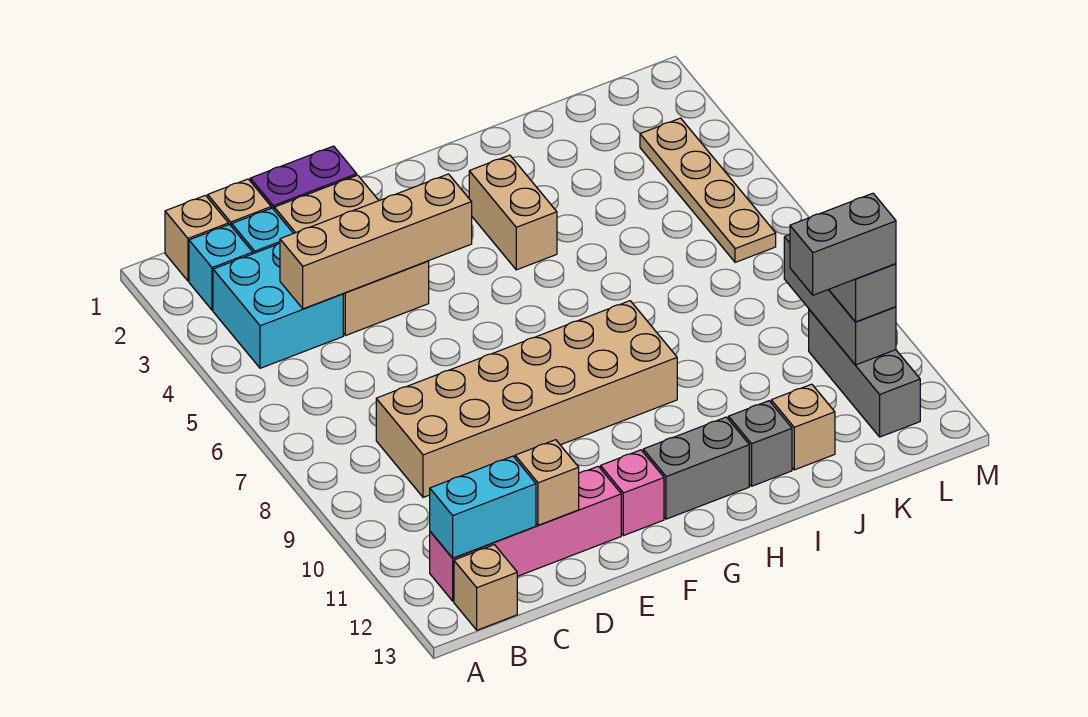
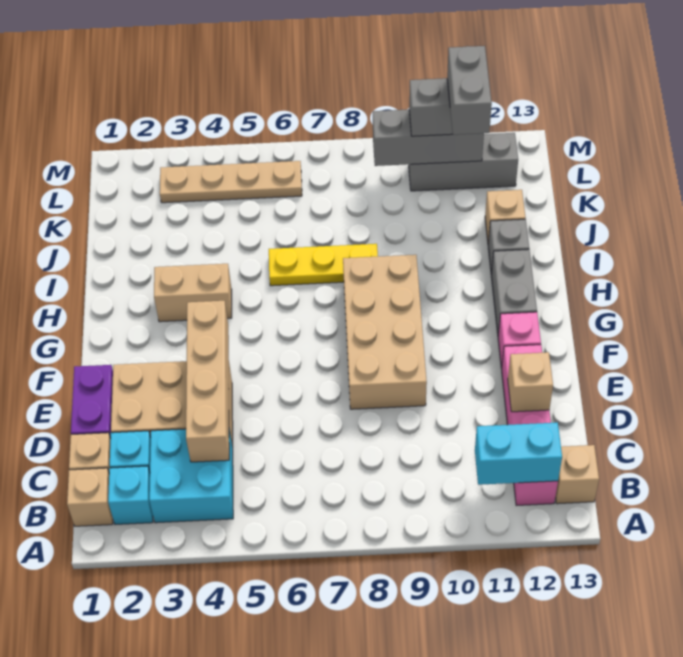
cyan brick B12:C12 level 2 -> cyan brick B11:B12 level 2
tan brick C8:H9 level 1 -> tan brick E8:H9 level 1
none -> yellow plate I6:I8 level 1

